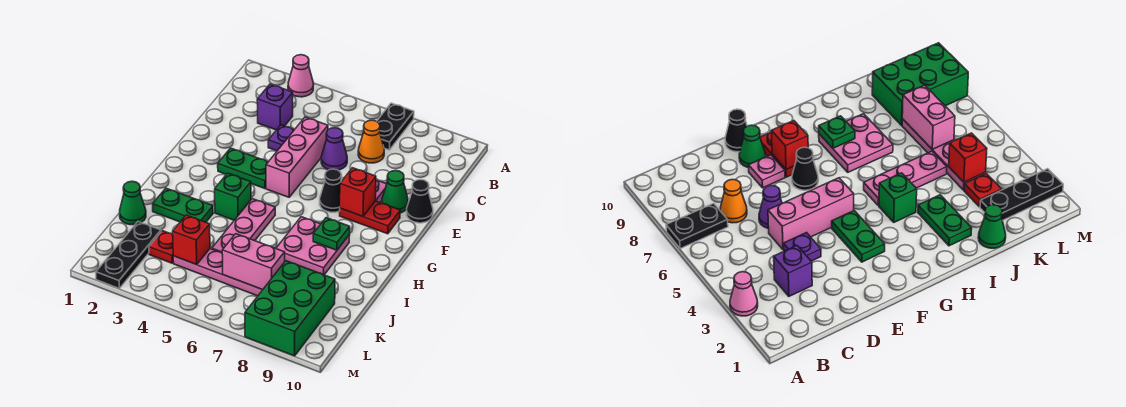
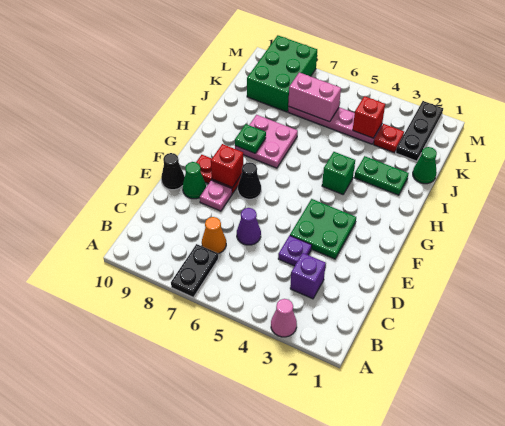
pink brick D5:F5 level 1 -> none
green plate F3:F4 level 1 -> green plate E3:F4 level 1
pink plate H5:J5 level 1 -> none

